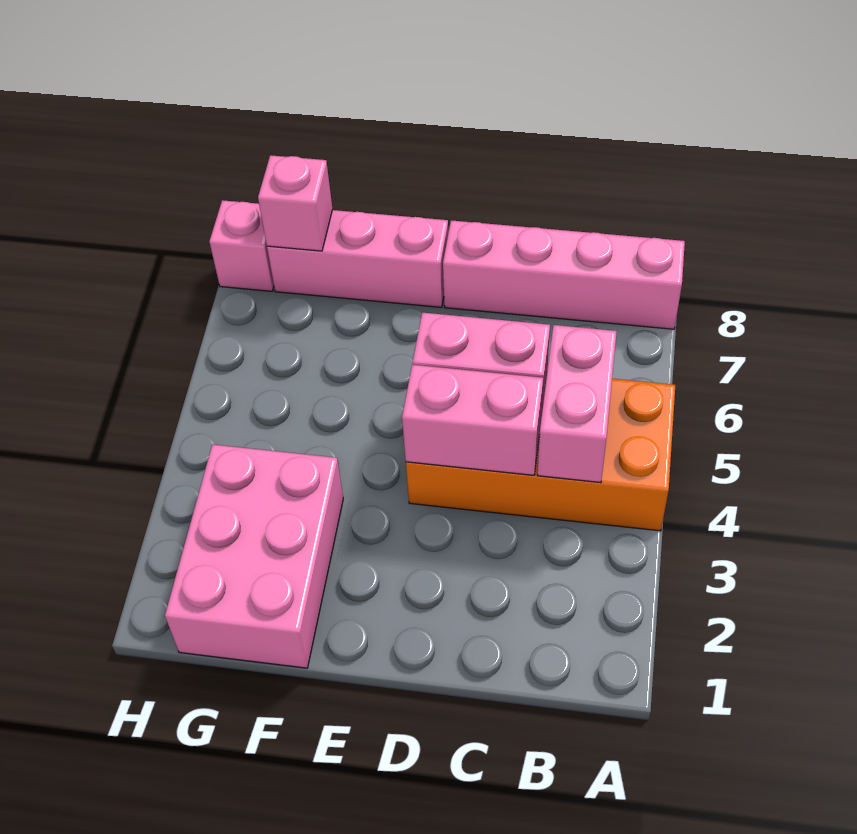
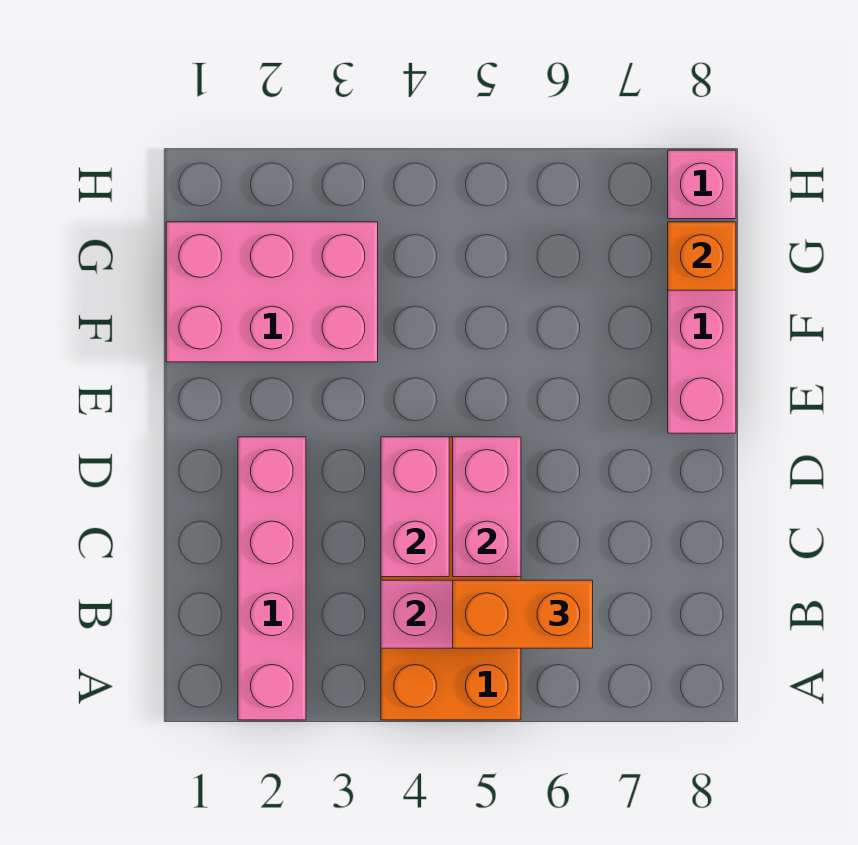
pink brick A8:D8 level 1 -> pink brick A2:D2 level 1
none -> orange brick B5:B6 level 3
pink brick G8 level 2 -> orange brick G8 level 2

